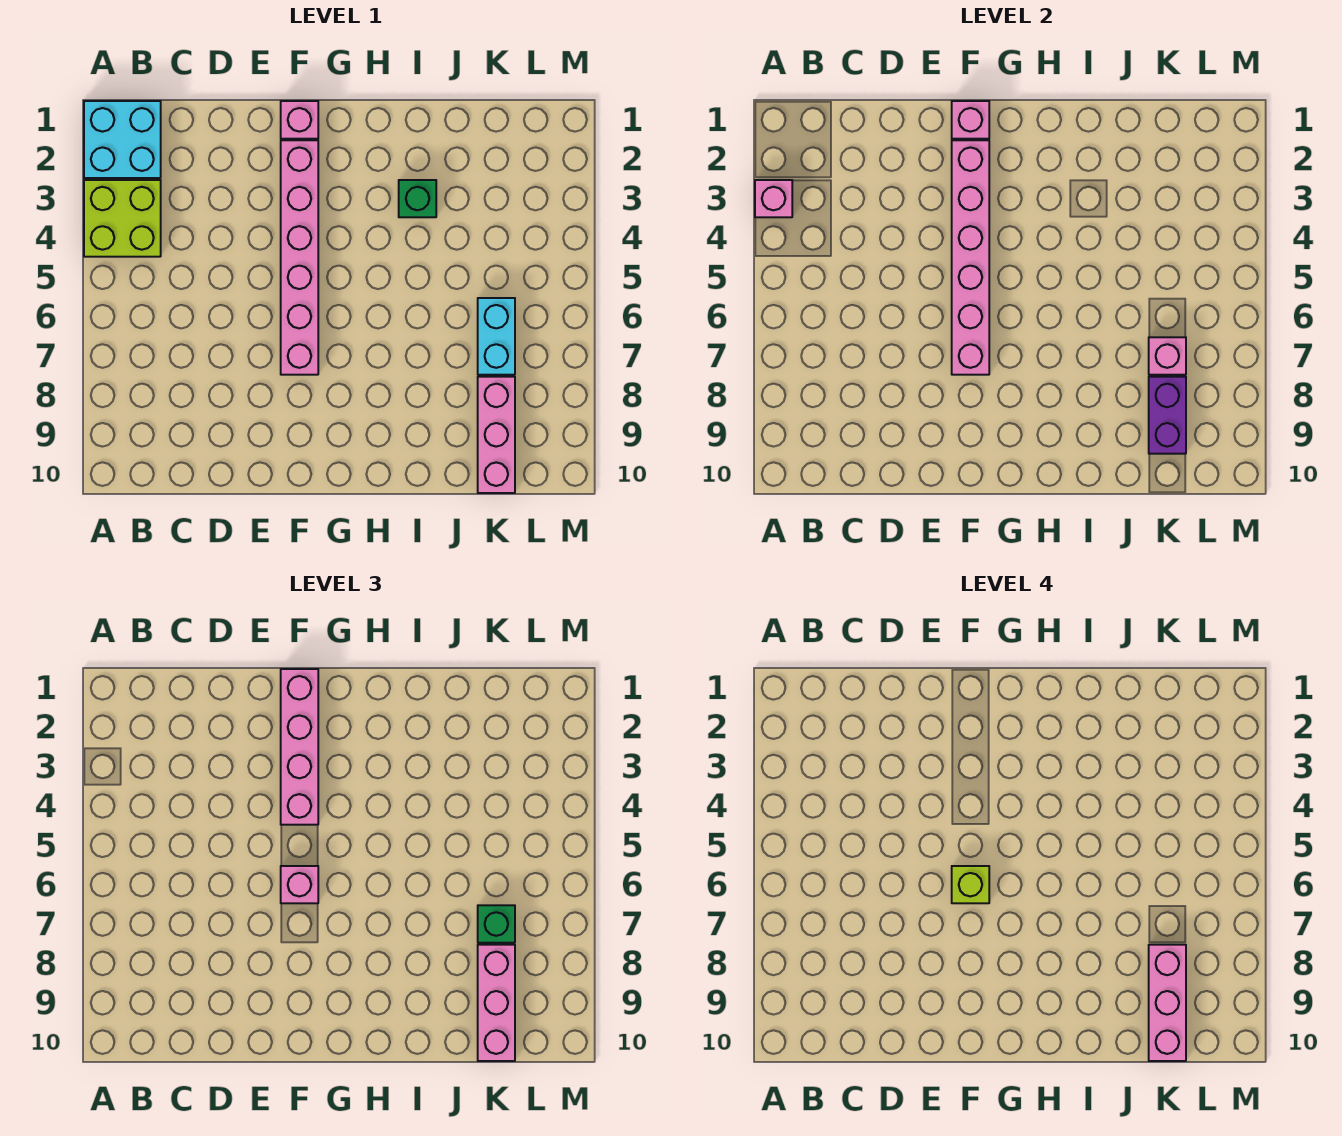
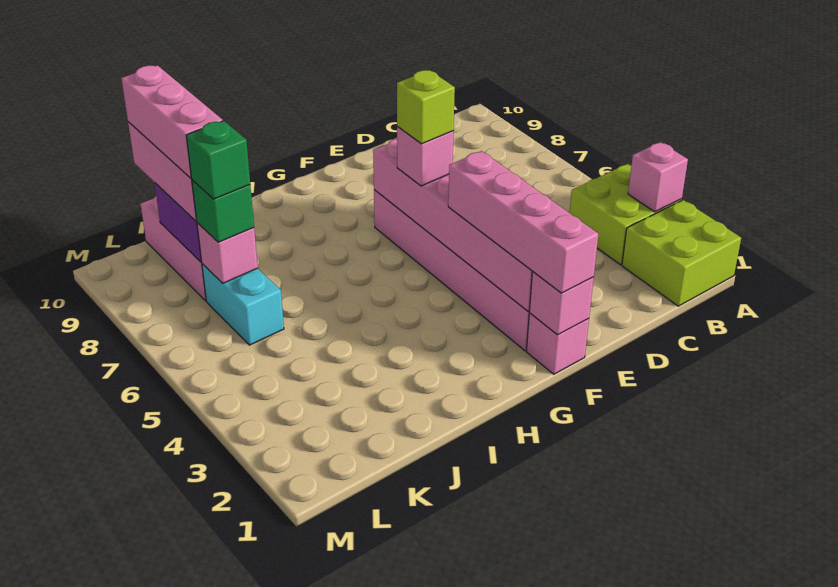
cyan brick A1:B2 level 1 -> lime brick A1:B2 level 1
green brick I3 level 1 -> green brick K7 level 4

